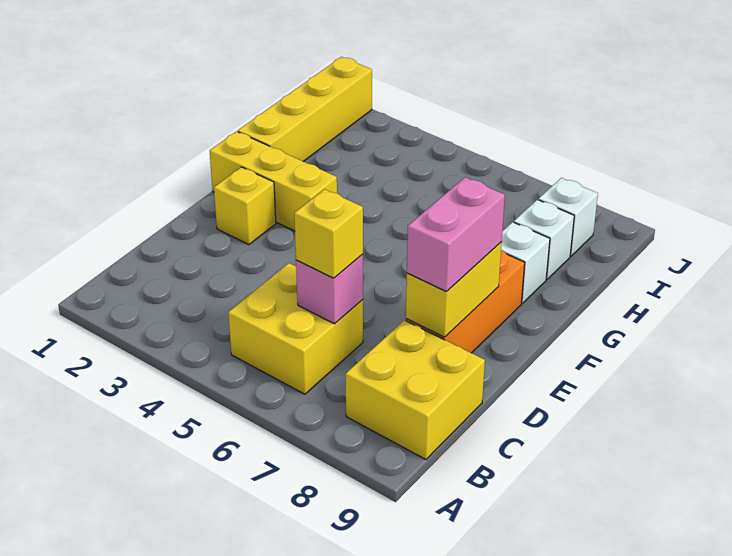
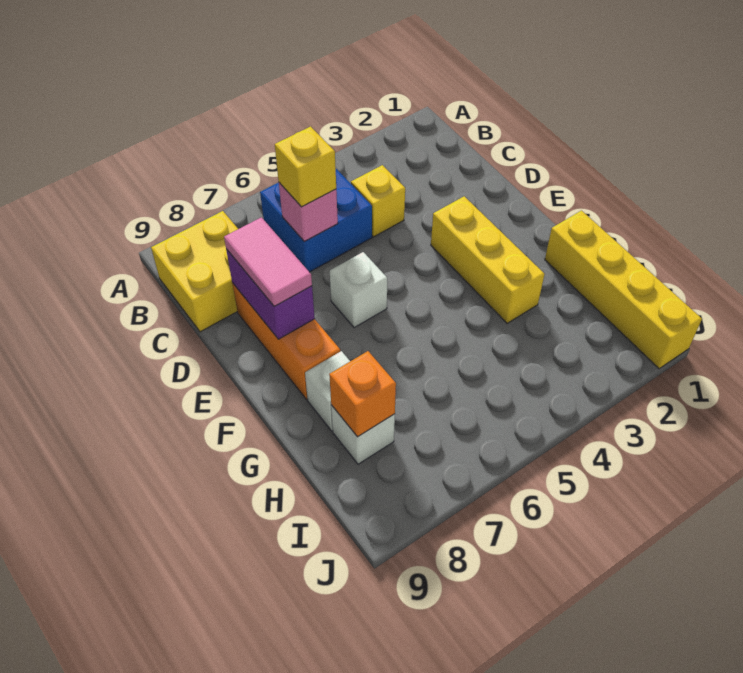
yellow brick B5:C6 level 1 -> blue brick B5:C6 level 1
yellow brick D8:E8 level 2 -> purple brick D8:E8 level 2
pink brick D8:E8 level 3 -> pink tile D8:E8 level 3
yellow brick E2 level 1 -> yellow brick C4 level 1
yellow brick F1:F3 level 1 -> yellow brick E3:G3 level 1
none -> orange brick H8 level 2
white brick I8 level 1 -> white brick E6 level 1

